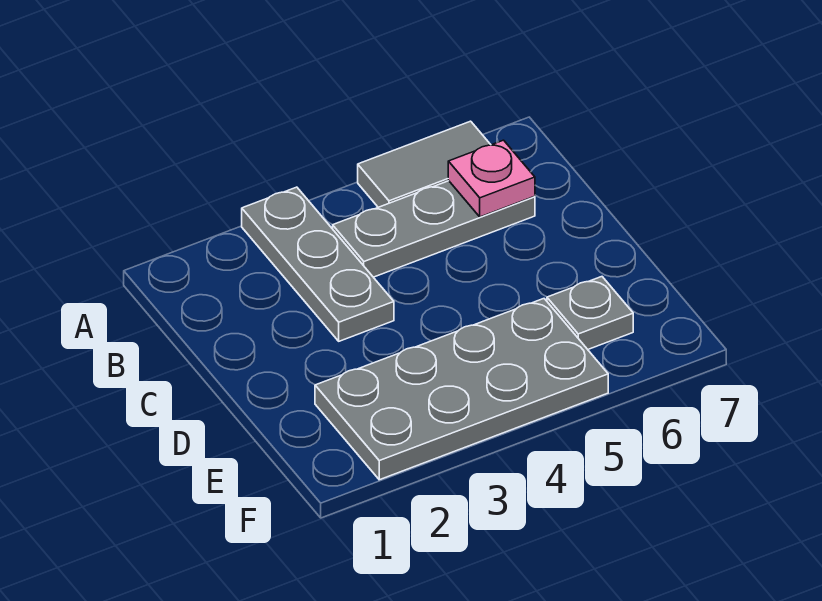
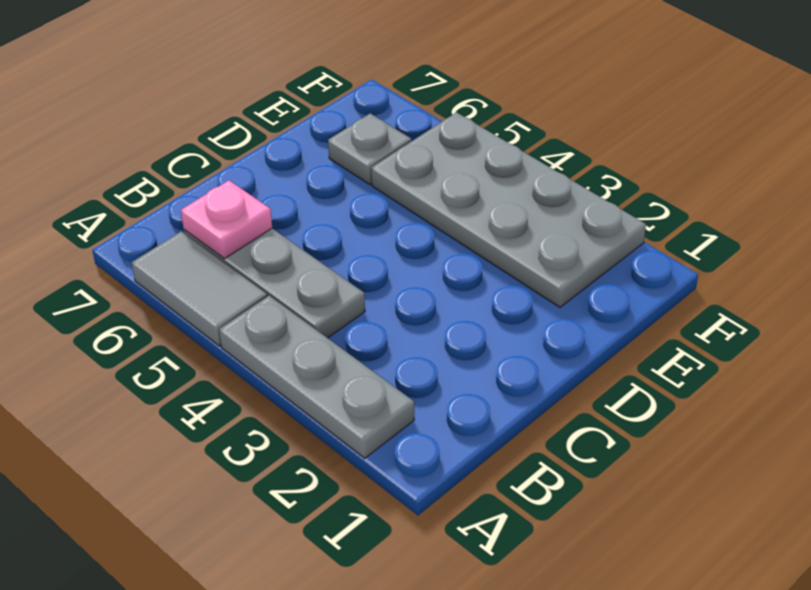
grey plate A3:C3 level 1 -> grey plate A2:A4 level 1

